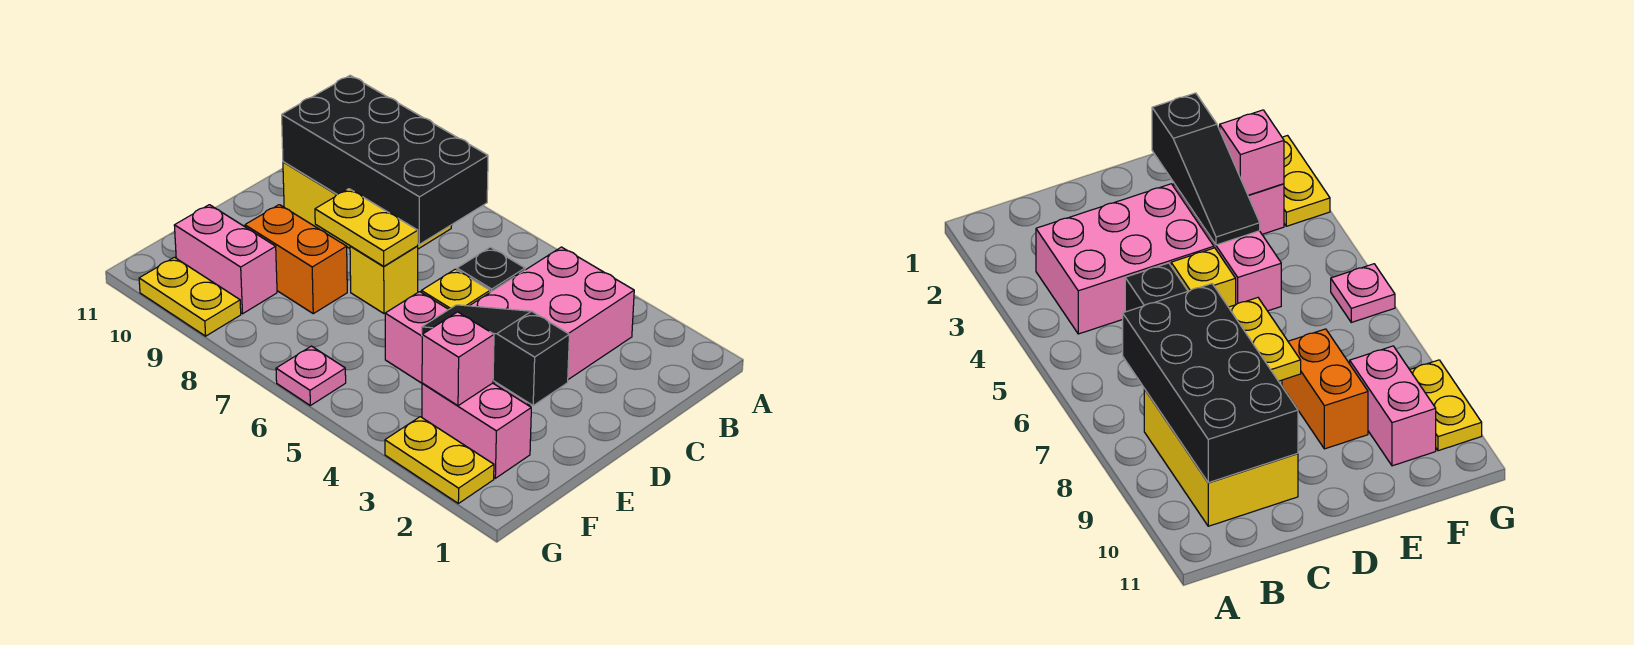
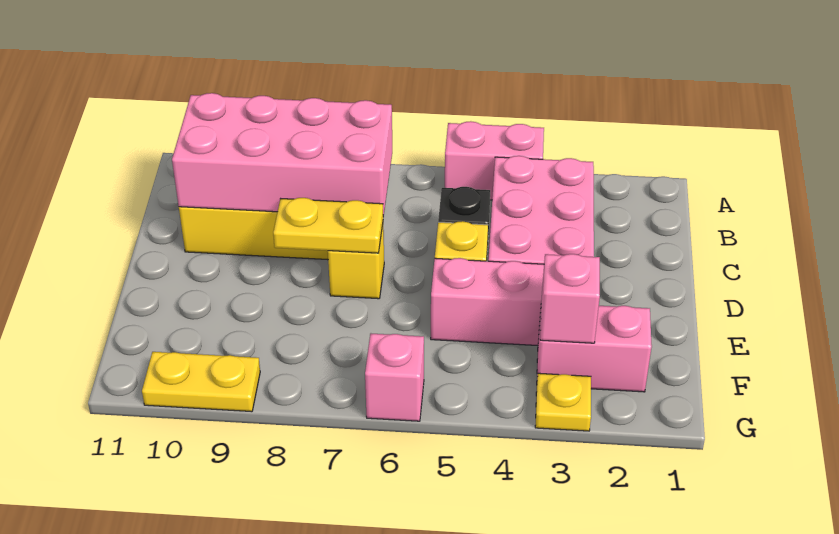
black brick B7:C10 level 2 -> pink brick B7:C10 level 2
black slope E2:E4 level 2 top 2 -> none
orange brick E8:E9 level 1 -> none
pink brick F9:F10 level 1 -> pink brick A4:A5 level 1
yellow plate G2:G3 level 1 -> yellow plate G3 level 1
pink plate G6 level 1 -> pink brick G6 level 1

